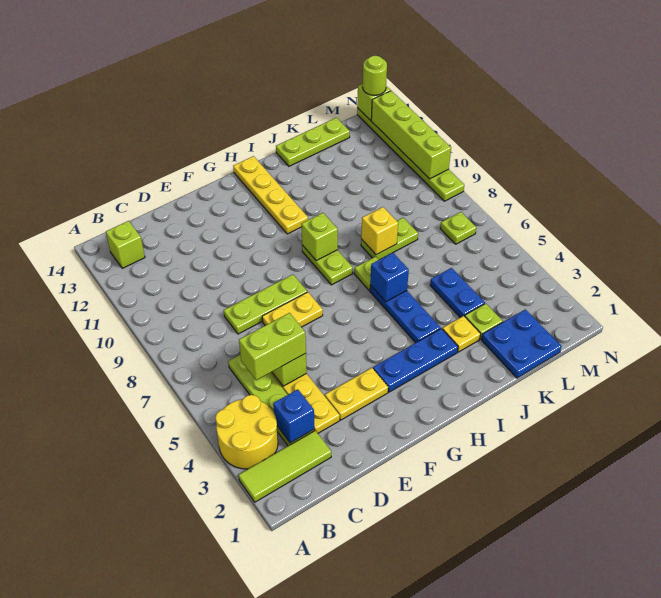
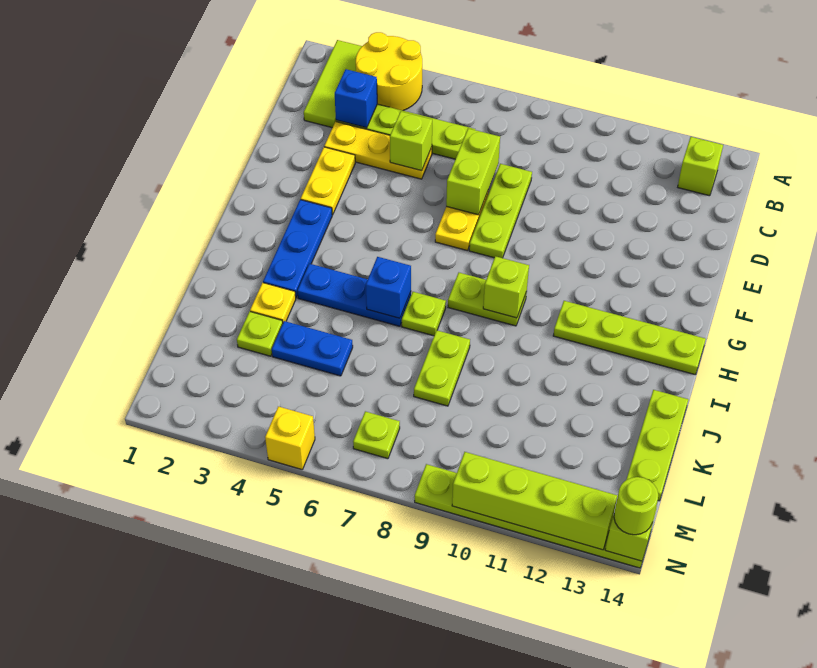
lime brick C5:D5 level 3 -> lime brick D7:E7 level 2
yellow plate H11:H14 level 1 -> lime plate H11:H14 level 1
yellow brick J8 level 2 -> yellow brick N5 level 1
blue plate K1:L2 level 1 -> none

